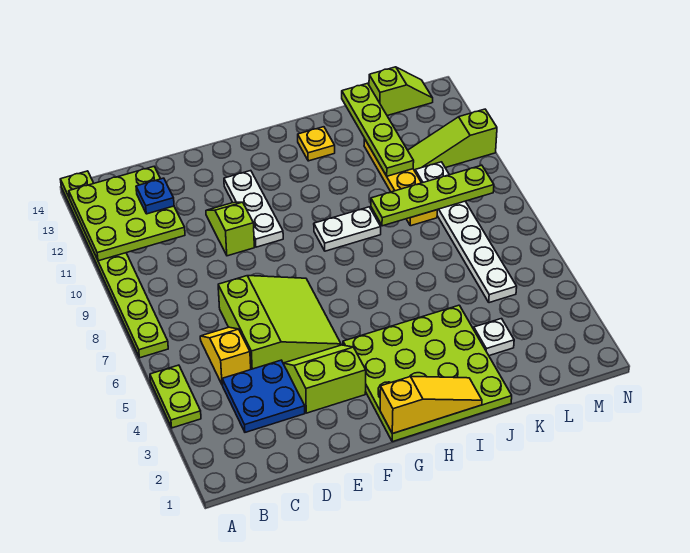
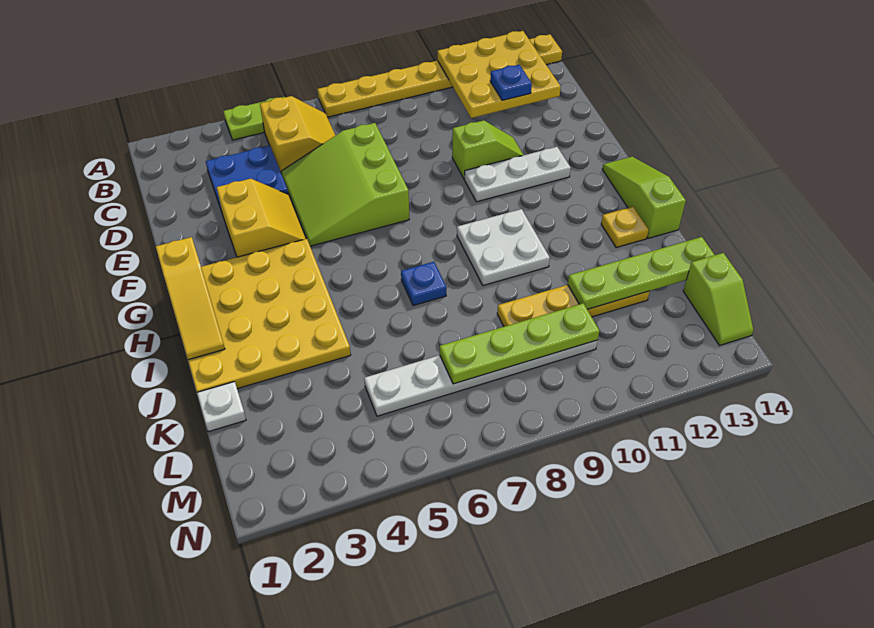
lime plate A7:A14 level 1 -> yellow plate A7:A14 level 1
lime plate A11:C13 level 2 -> yellow plate A11:C13 level 2
yellow slope C5:C6 level 1 top 5 -> yellow slope B5:C6 level 1 top 5
lime slope D5:F7 level 1 top D -> lime slope D5:F7 level 1 top 7
lime slope E3:F4 level 1 top 3 -> yellow slope E3:F4 level 1 top 3
lime plate G1:J4 level 1 -> yellow plate G1:J4 level 1
white plate H9:I9 level 1 -> white plate H9:I10 level 1
none -> blue plate I7 level 1
lime plate J9:M9 level 2 -> lime plate L7:L10 level 2
white plate K3 level 1 -> white plate K1 level 1
lime slope L11:N11 level 1 top N -> lime slope G14:I14 level 1 top I

